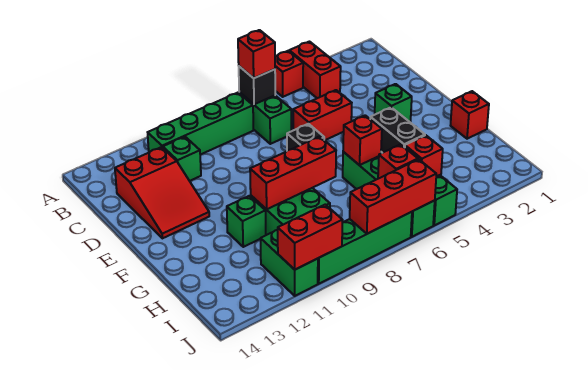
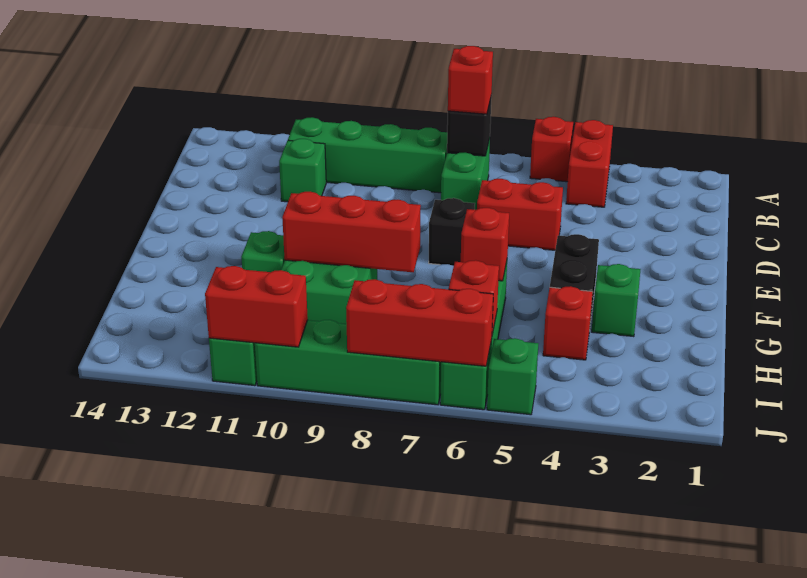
red slope C12:E13 level 1 top C -> none
green brick E3 level 1 -> green brick G3 level 1
red brick G1 level 1 -> none

